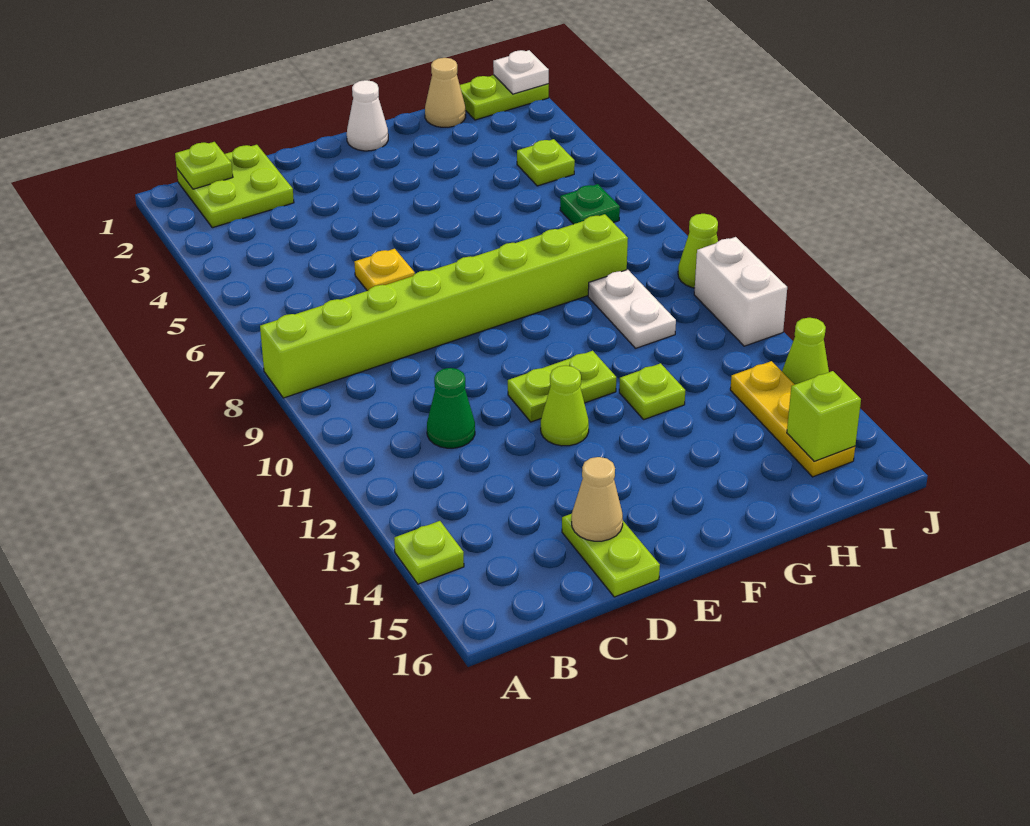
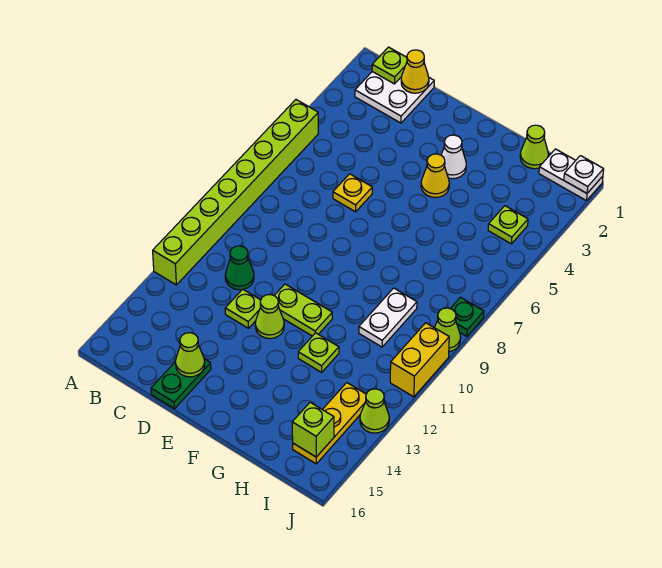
lime brick A8:H8 level 1 -> lime brick A5:A12 level 1
lime plate A14 level 1 -> lime plate D12 level 1
lime plate B1:C2 level 1 -> white plate B1:C2 level 1
none -> yellow cone C1 level 2
lime plate D15:D16 level 1 -> green plate D15:D16 level 1
tan cone D15 level 2 -> lime cone D15 level 2
white cone F1 level 1 -> white cone F3 level 1
none -> yellow cone F4 level 1
tan cone H1 level 1 -> lime cone H1 level 1
lime plate I1:J1 level 1 -> white plate I1:J1 level 1
green plate I6 level 1 -> green plate J8 level 1
white brick J10:J11 level 1 -> yellow brick J10:J11 level 1

